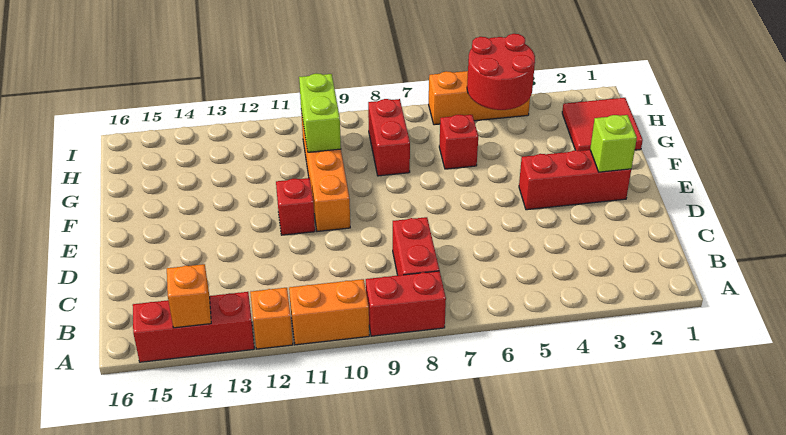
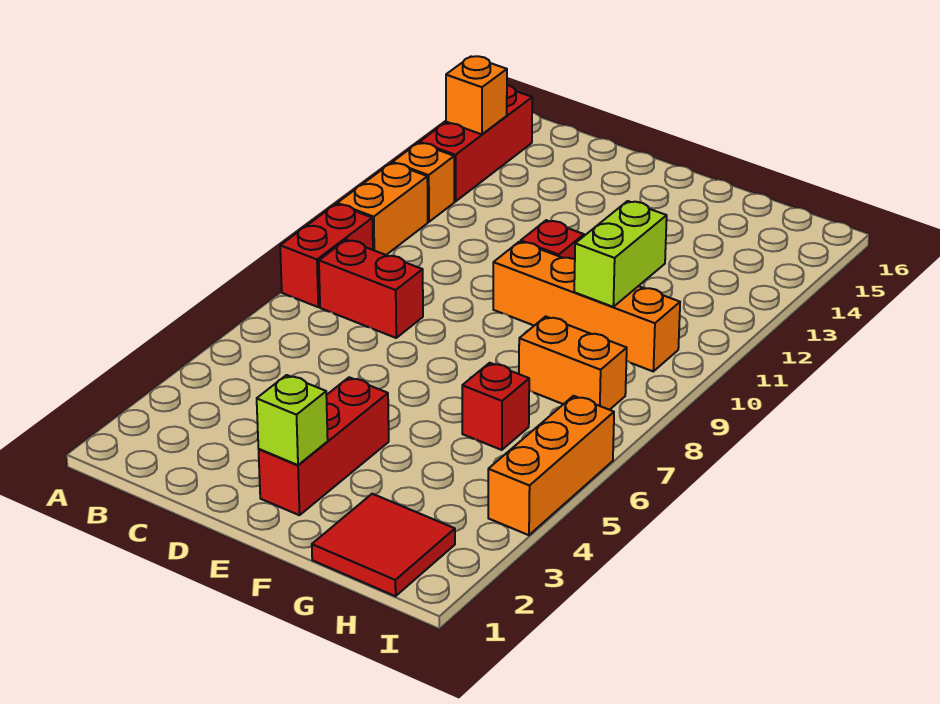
red brick G8:H8 level 1 -> orange brick G8:H8 level 1
lime brick G10:H10 level 2 -> lime brick G10:G11 level 2
red round brick H4:I5 level 2 -> none

